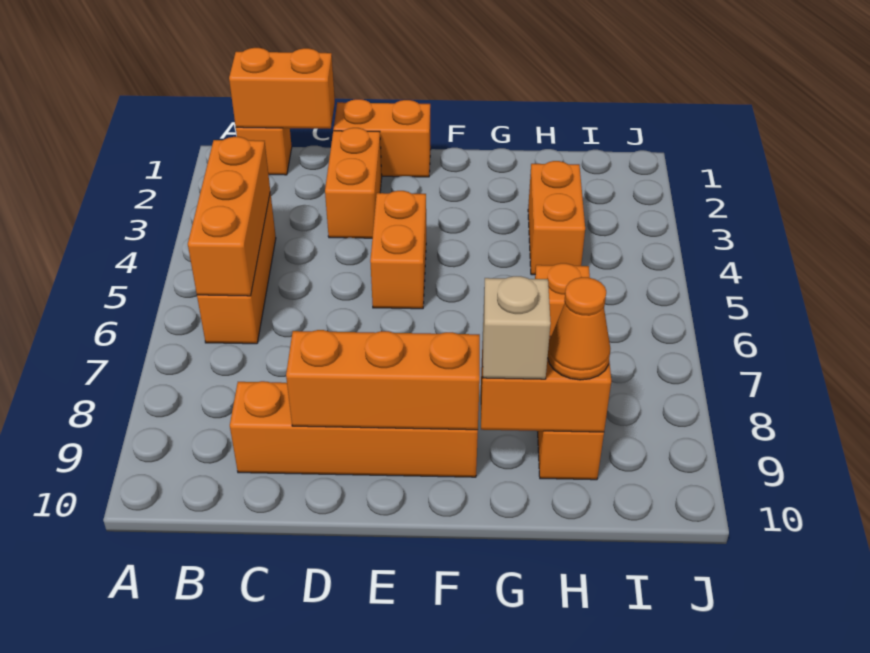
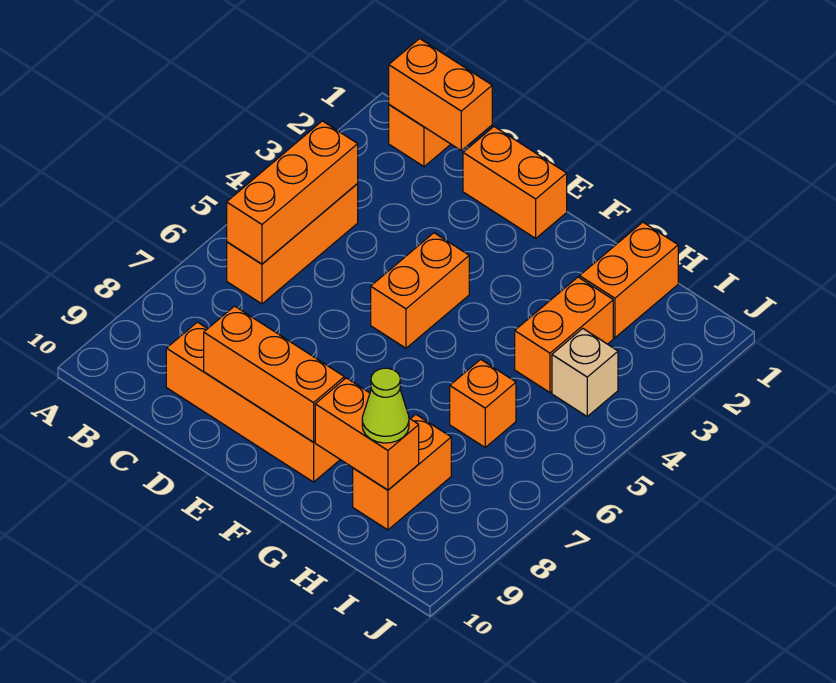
orange brick D2:D3 level 1 -> orange brick H1:H2 level 1
tan brick G9 level 3 -> tan brick I4 level 1
orange cone H9 level 3 -> lime cone H9 level 3

